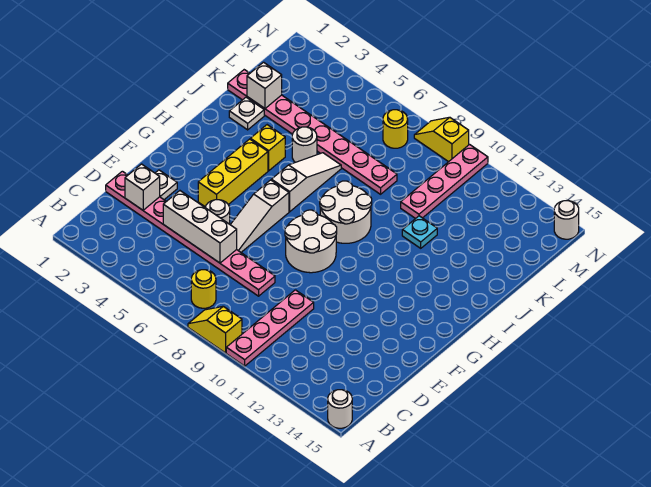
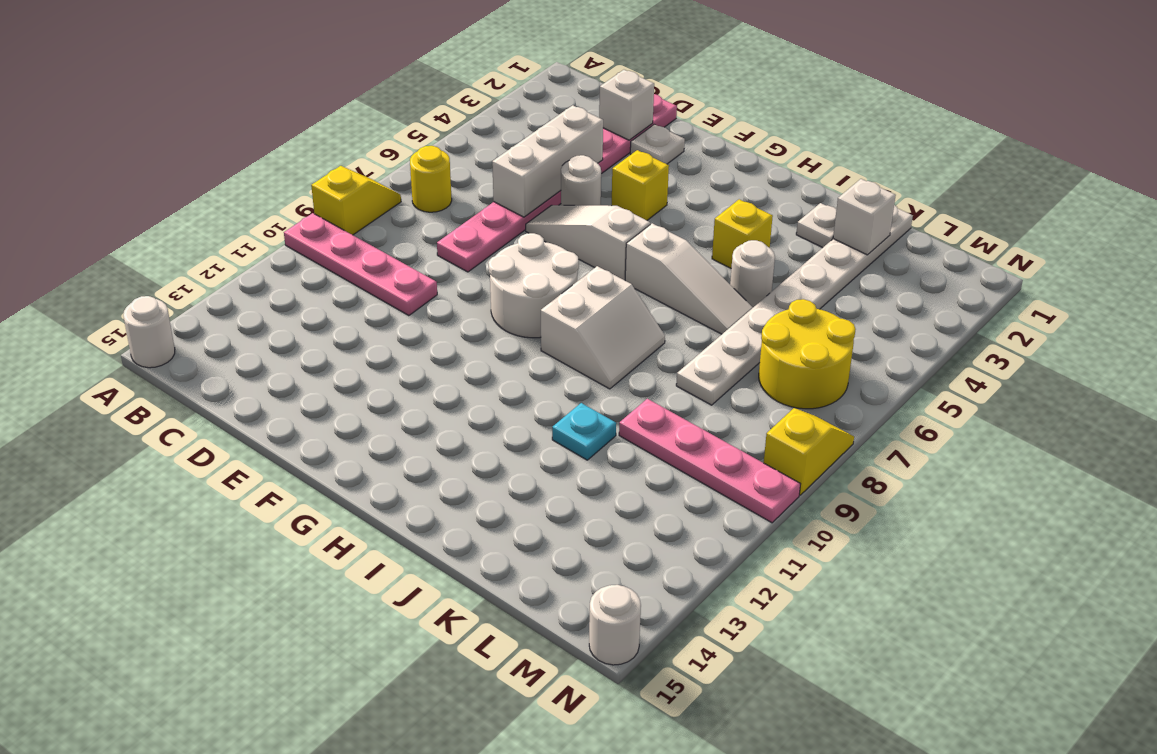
yellow brick F4:H4 level 1 -> yellow brick F4 level 1
white round brick H8:I9 level 1 -> white slope H8:I9 level 1 top H
pink plate K1:K8 level 1 -> white plate K1:K8 level 1
yellow round brick M7 level 1 -> yellow round brick L6:M7 level 1

